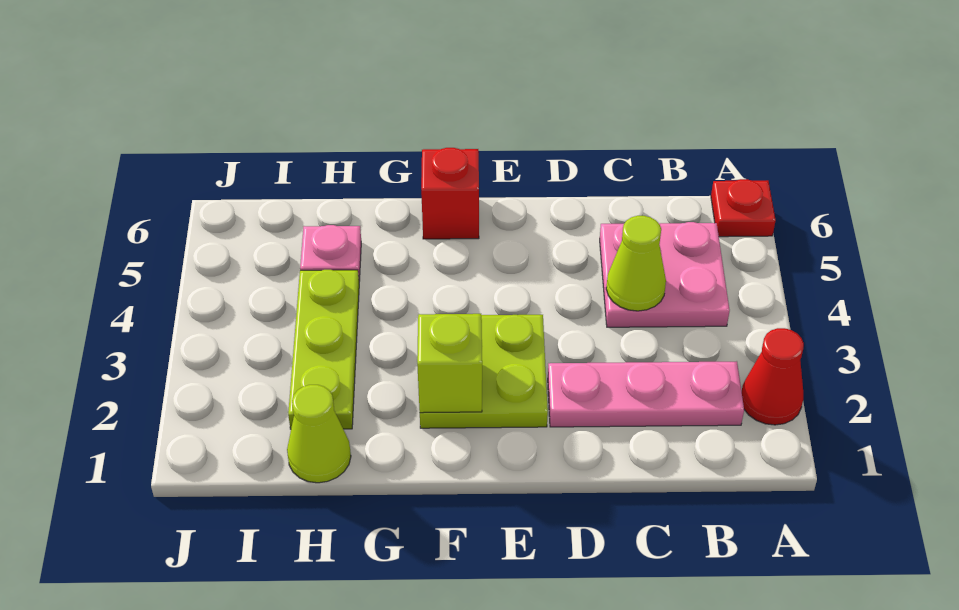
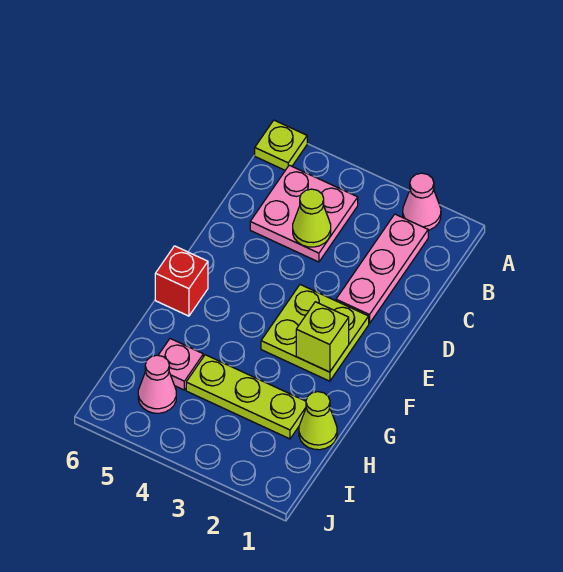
red cone A2 level 1 -> pink cone A2 level 1
red plate A6 level 1 -> lime plate A6 level 1
none -> pink cone I5 level 1

